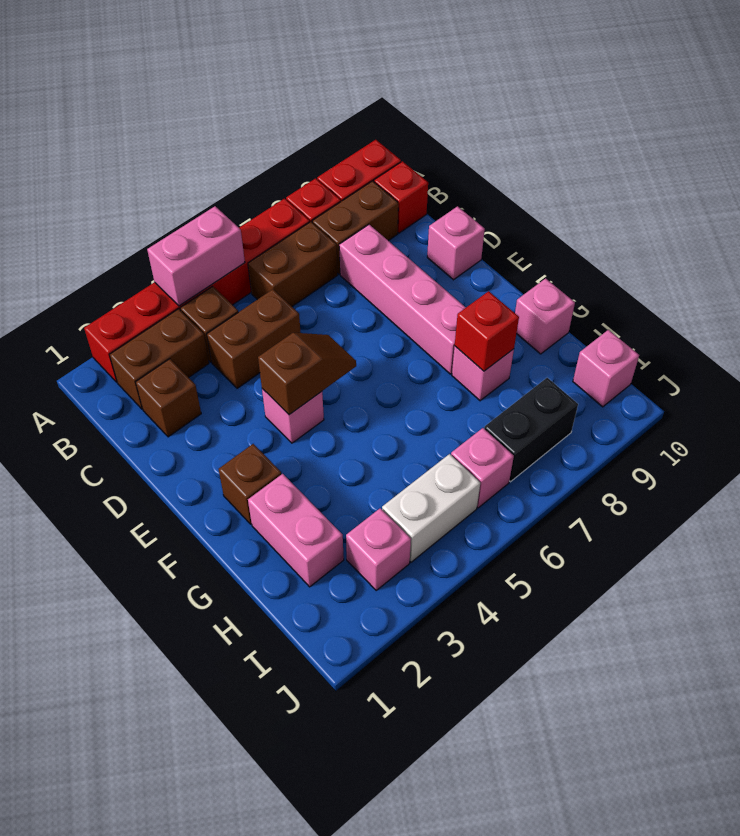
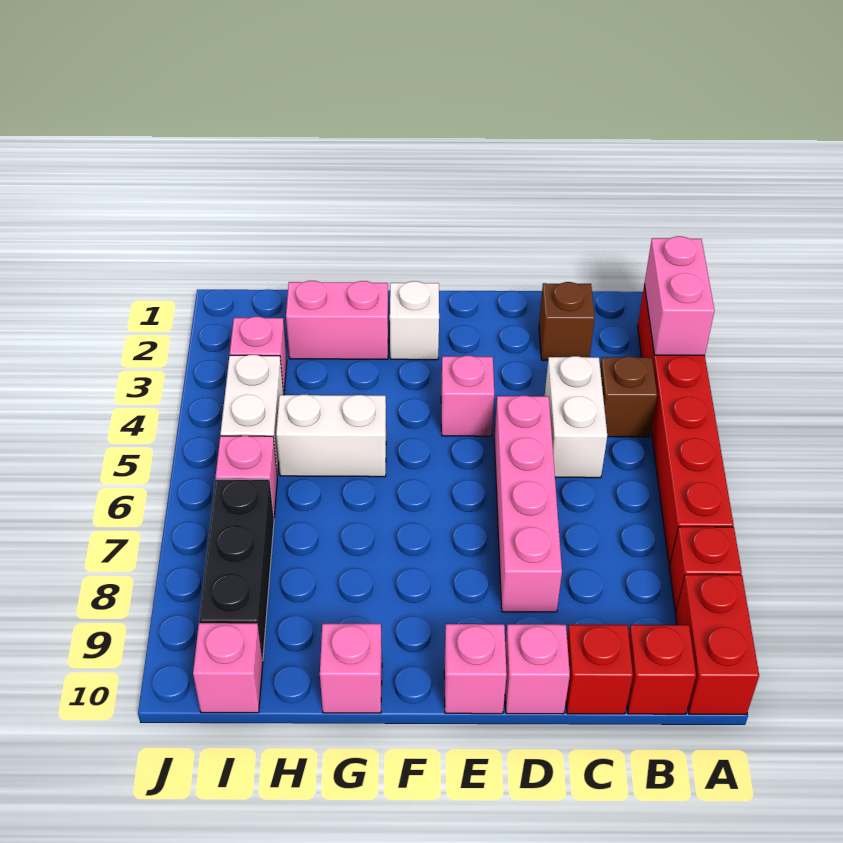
pink brick A4:A5 level 2 -> pink brick A2:A3 level 2
brown brick B2:B3 level 1 -> none
brown brick B6:B7 level 1 -> none
brown brick B8:B9 level 1 -> none
brown brick C4:C5 level 1 -> white brick C4:C5 level 1
pink brick C8:F8 level 1 -> pink brick D5:D8 level 1
brown slope E4:E5 level 2 top 4 -> none
brown brick F2 level 1 -> white brick F2 level 1
none -> white brick G5:H5 level 1
pink brick G8 level 1 -> pink brick E10 level 1
red brick G8 level 2 -> red brick C10 level 1
black brick I7:I8 level 1 -> black brick I7:I9 level 1

